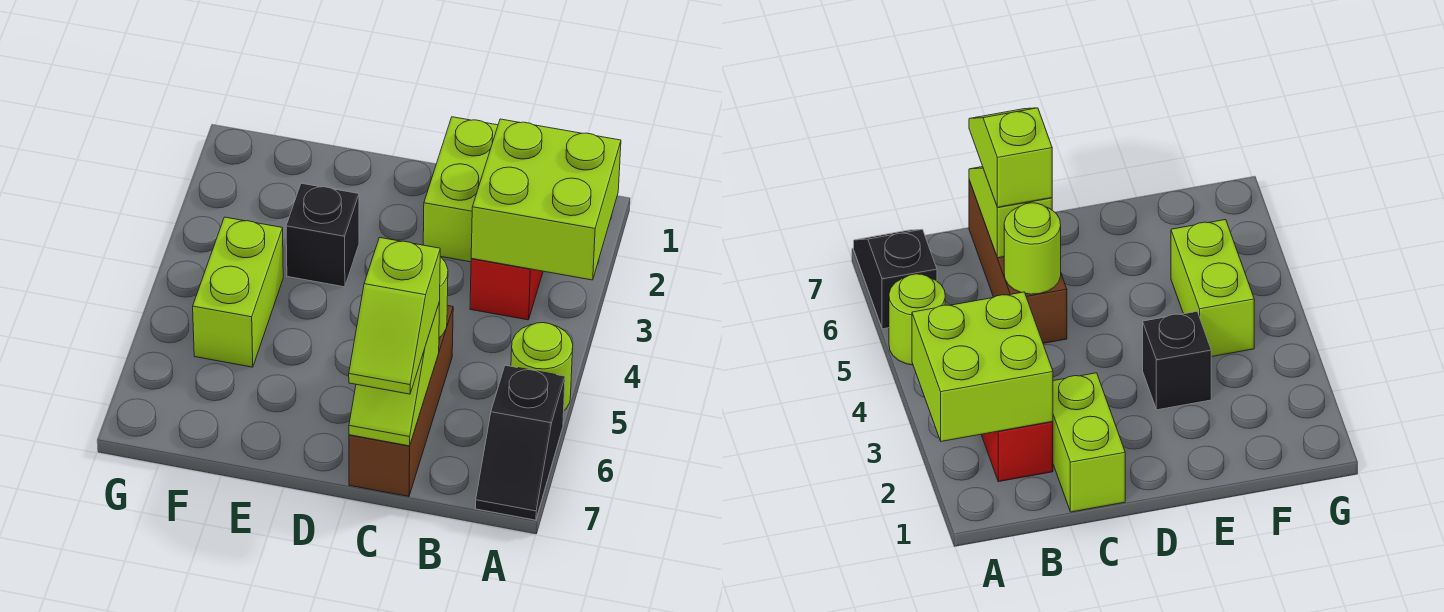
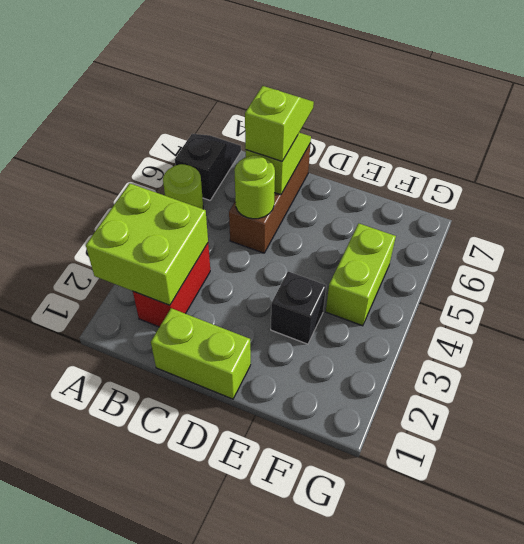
lime brick C1:C2 level 1 -> lime brick C1:D1 level 1

